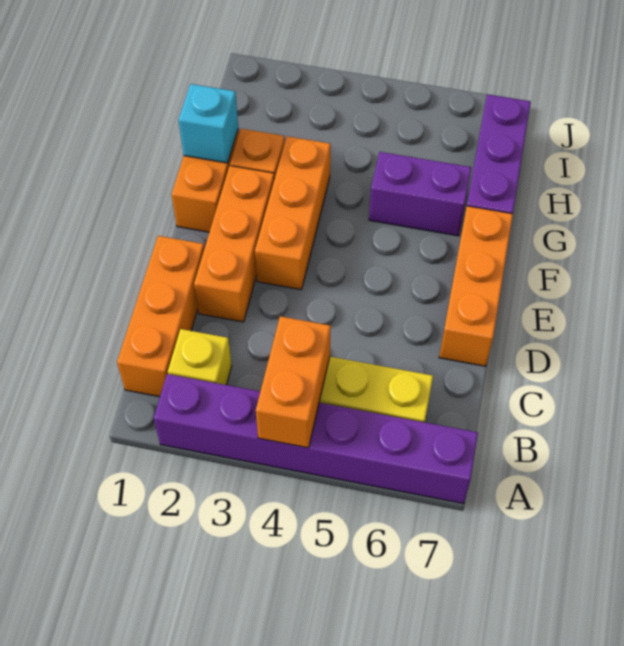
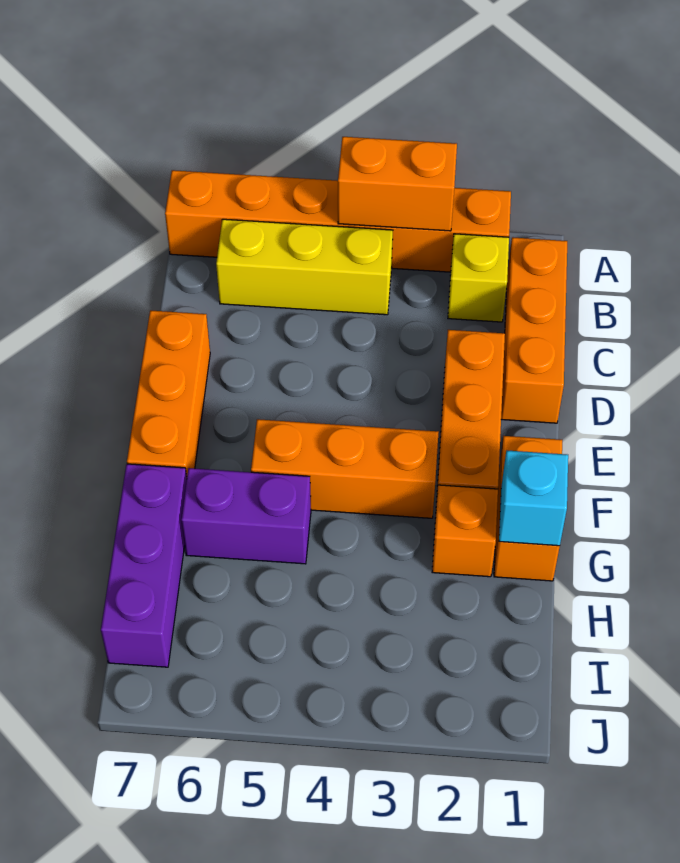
purple brick A2:A7 level 1 -> orange brick A2:A7 level 1
orange brick A4:B4 level 2 -> orange brick A3:A4 level 2
orange brick E3:G3 level 1 -> orange brick F3:F5 level 1

